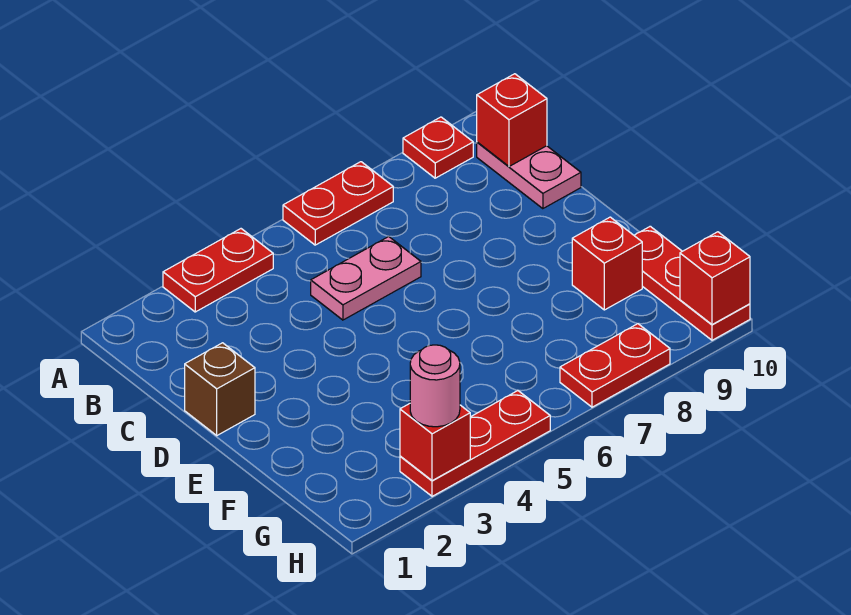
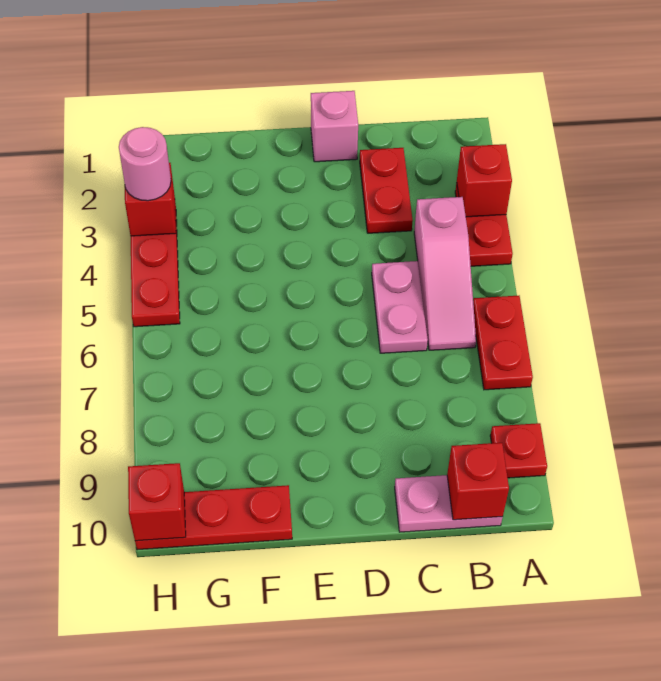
none -> pink slope B4:B6 level 1 top 4
brown brick D1 level 1 -> pink brick D1 level 1
red brick F9 level 1 -> red brick A3 level 2
red plate H7:H8 level 1 -> red plate C2:C3 level 1

